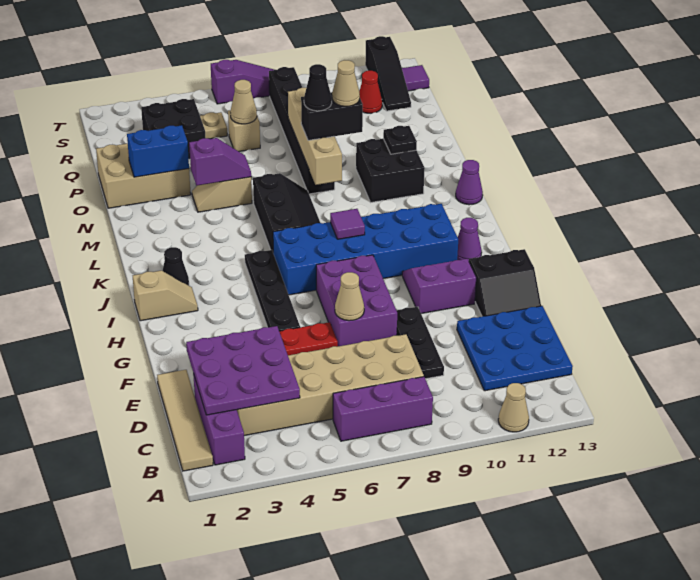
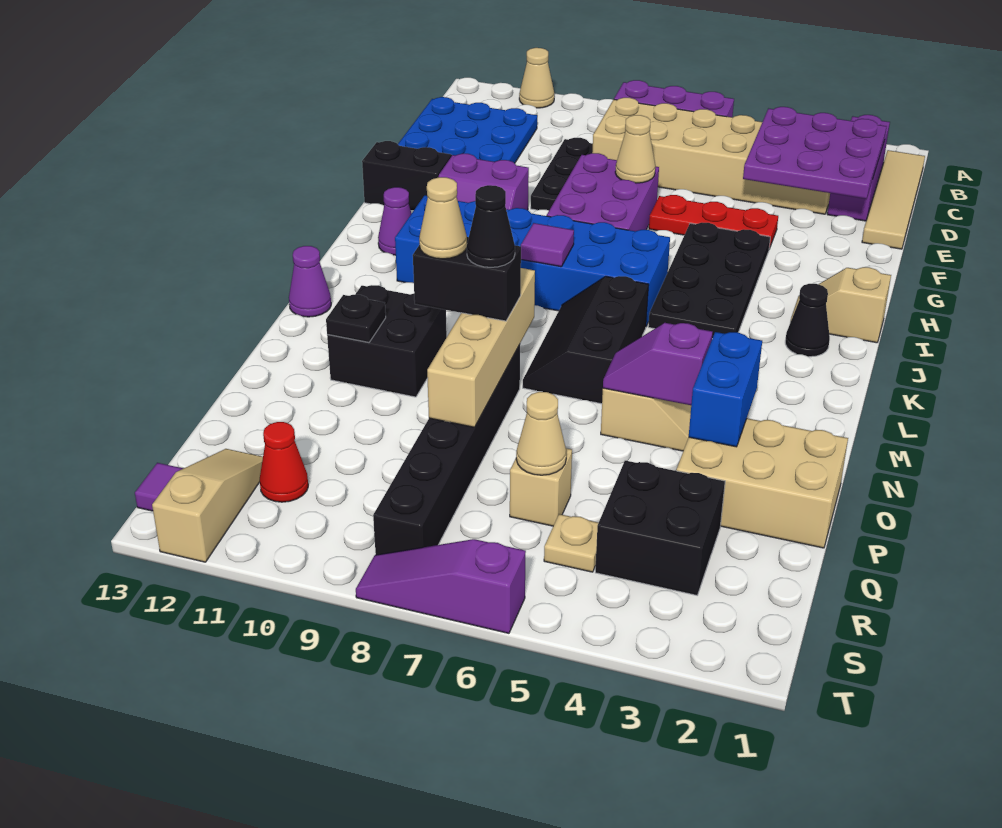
black plate G5:J5 level 1 -> black plate G4:J5 level 1
blue brick O2:O3 level 2 -> blue brick N3:O3 level 2
black slope R12:T12 level 1 top T -> tan slope R12:T12 level 1 top T

